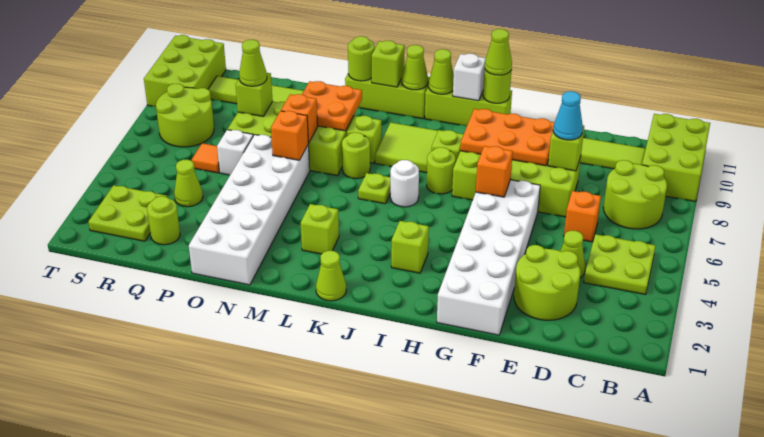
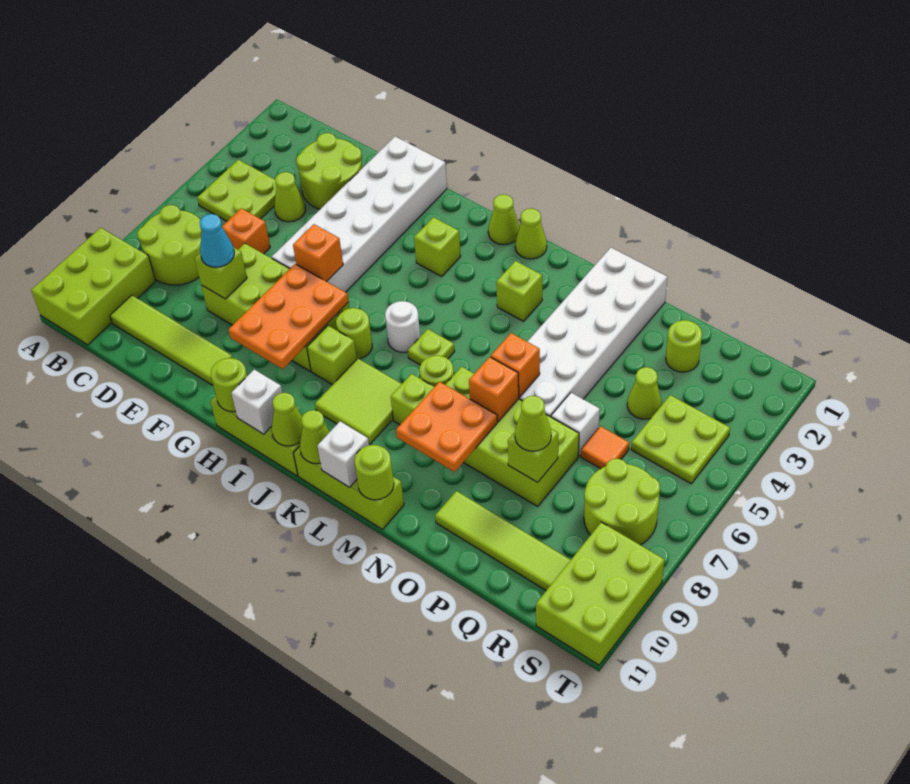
orange plate F8:H9 level 2 -> orange plate G7:H9 level 2
lime cone H11 level 3 -> lime cone J1 level 1
lime brick L11 level 2 -> white brick L11 level 2
lime plate R2:S3 level 1 -> lime plate R4:S5 level 1

